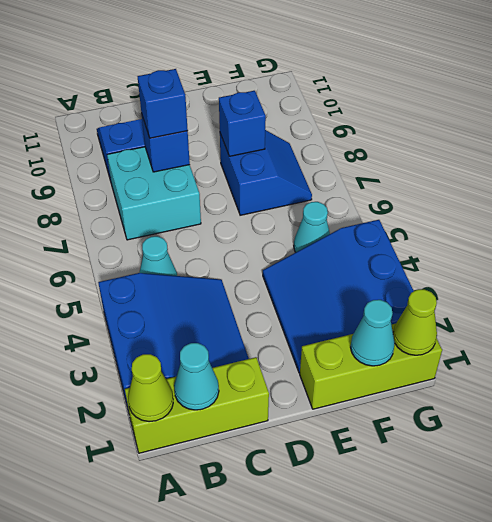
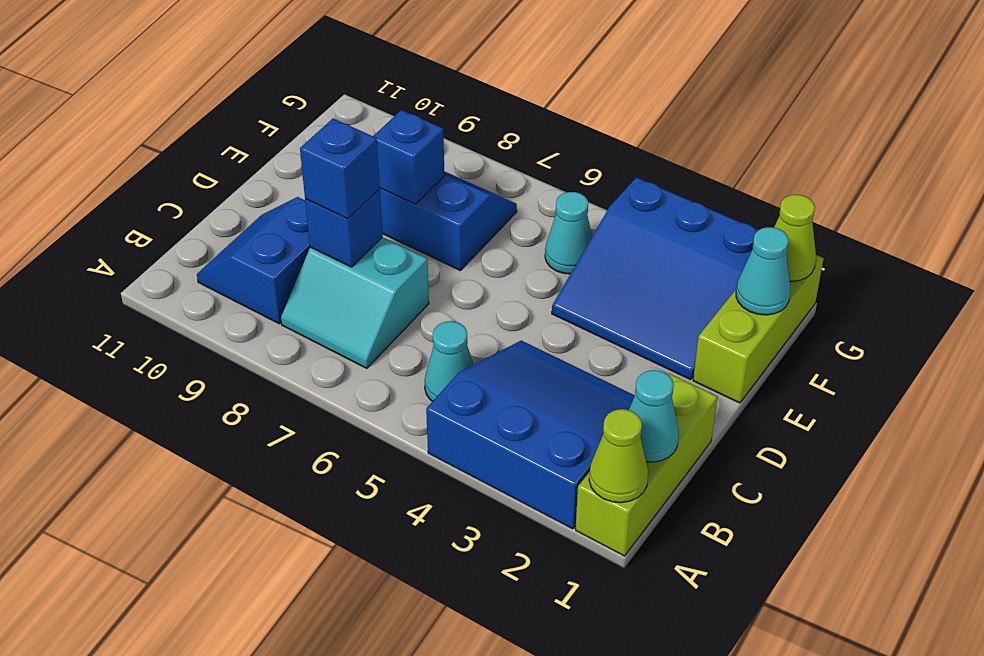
cyan brick B7:C8 level 1 -> cyan slope B7:C8 level 1 top C

